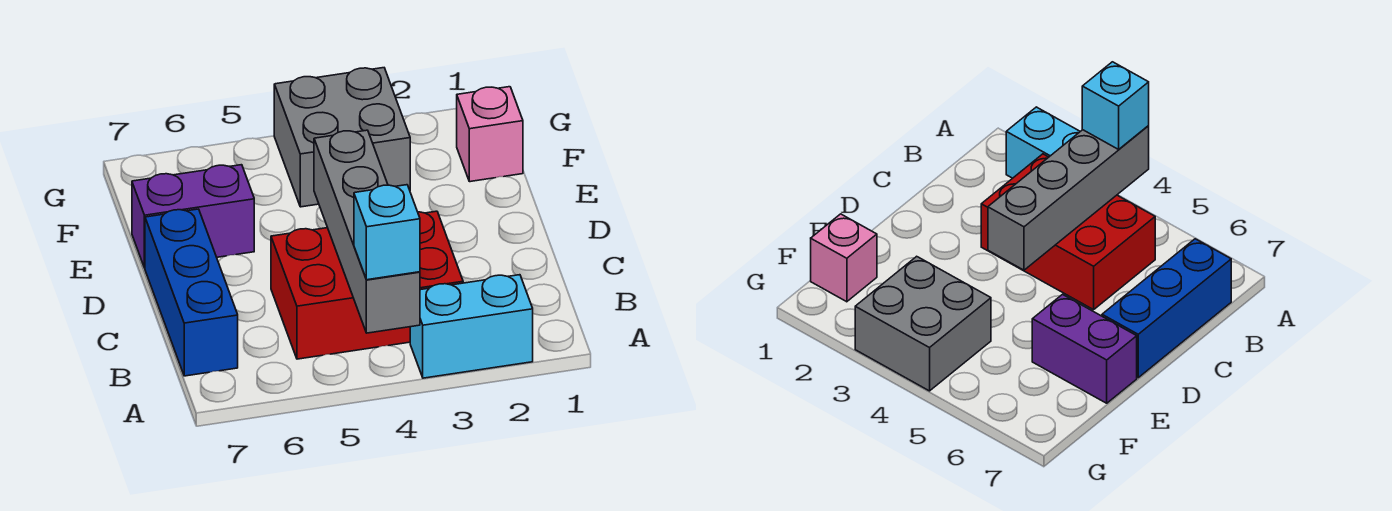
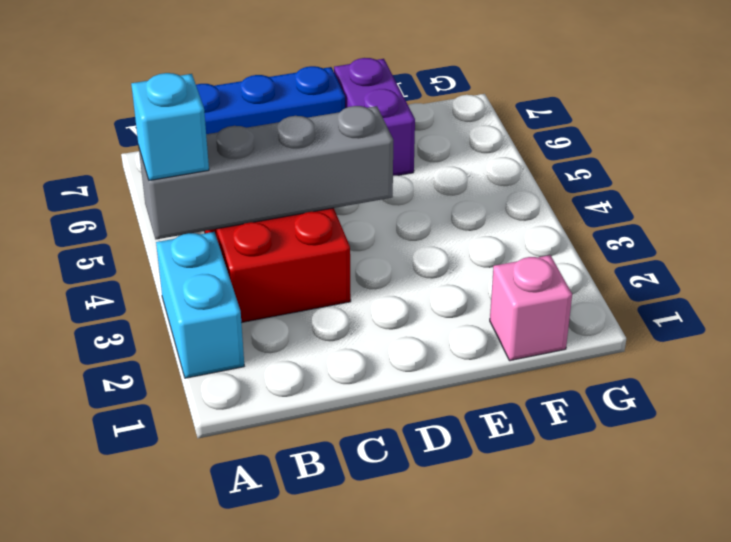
grey brick F3:G4 level 1 -> none

